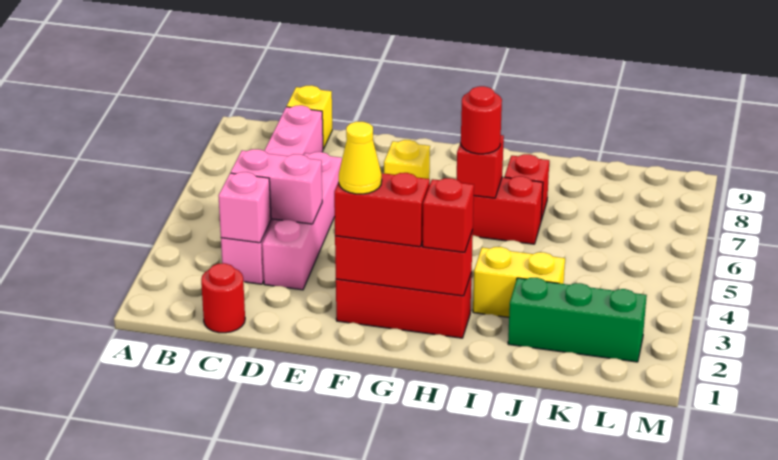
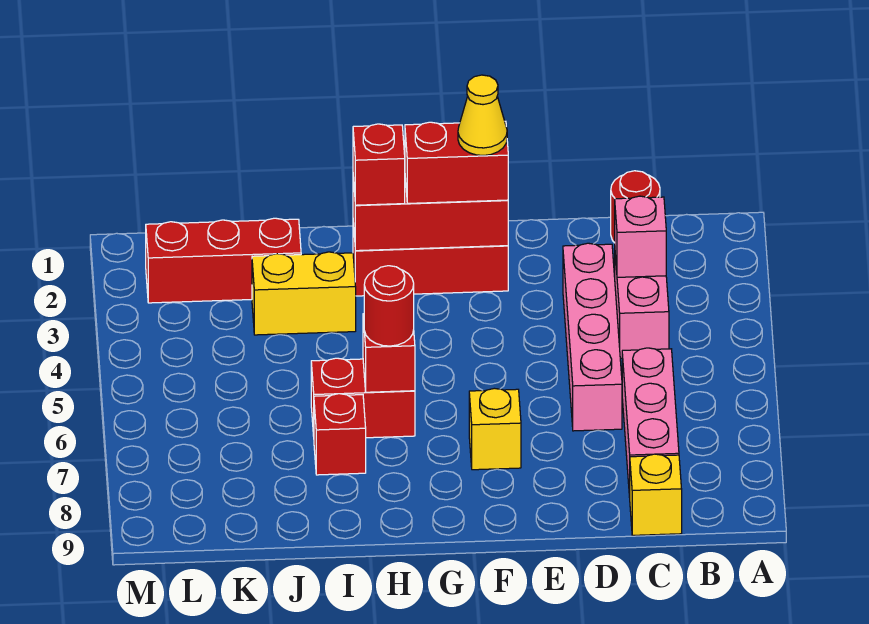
pink brick C4:D4 level 2 -> none
green brick J2:L2 level 1 -> red brick J2:L2 level 1

